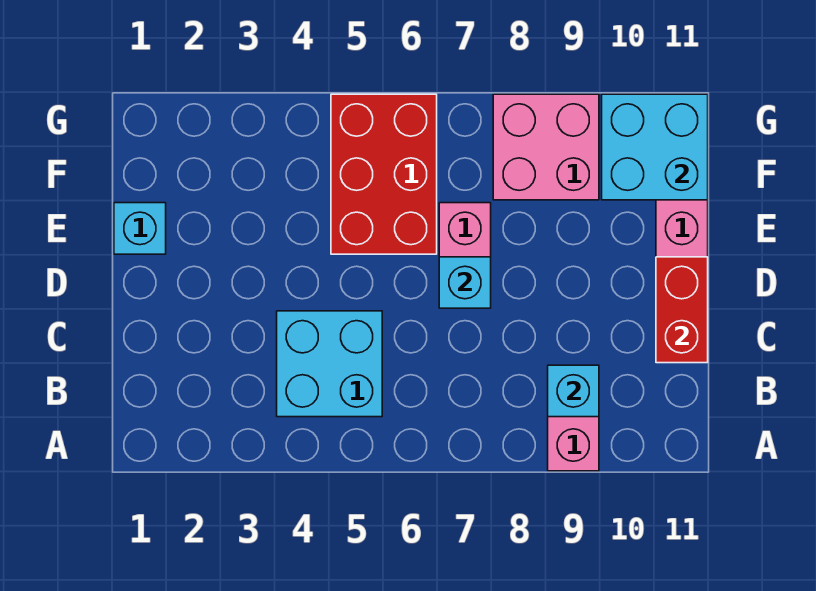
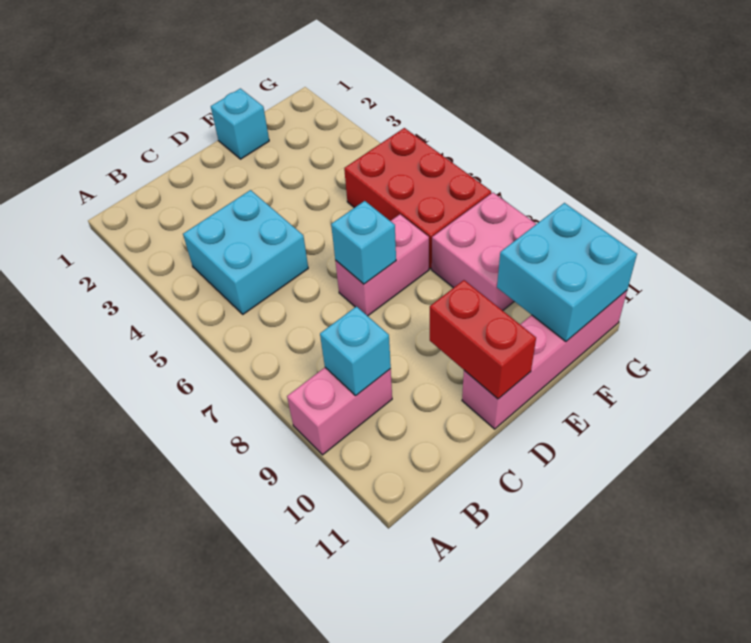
red brick C11:D11 level 2 -> red brick D10:D11 level 2
red brick E5:G6 level 1 -> red brick F5:G7 level 1

